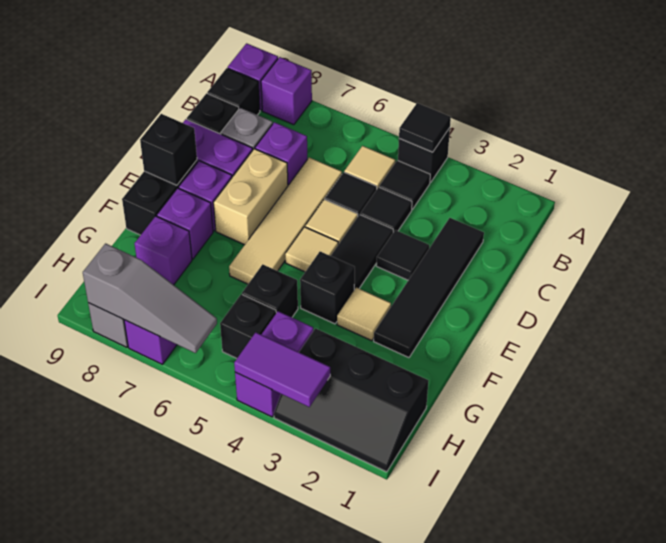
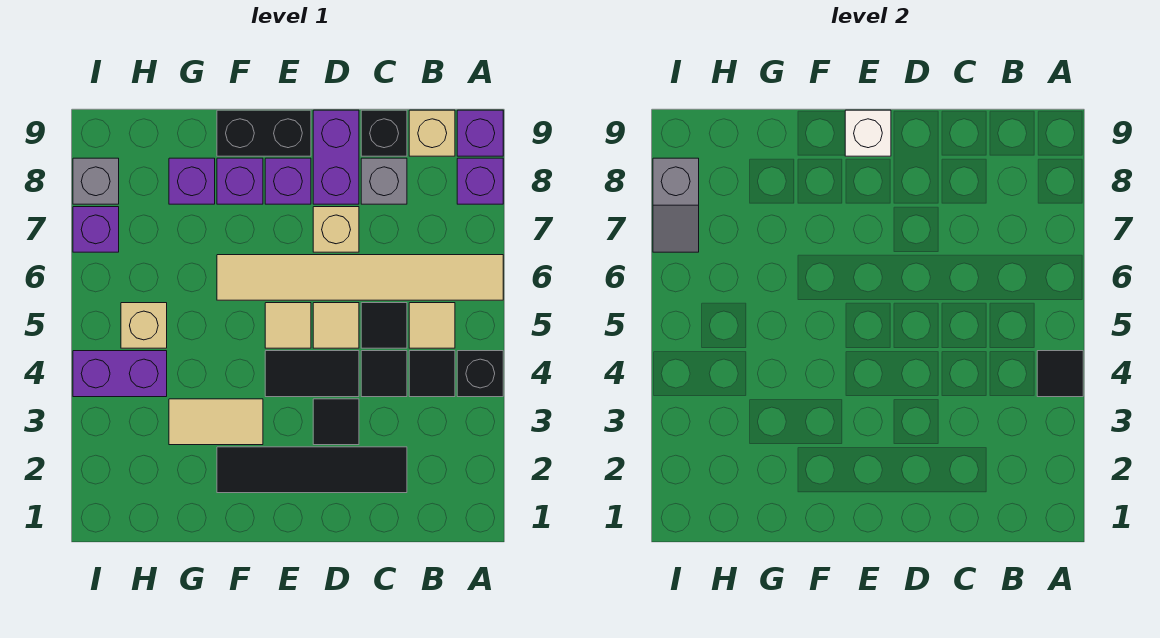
black brick B9 level 1 -> tan brick B9 level 1
tan tile C6:F6 level 1 -> tan tile A6:F6 level 1
purple brick C7 level 1 -> none
tan brick D7:E7 level 1 -> tan brick D7 level 1
black brick E9 level 2 -> white brick E9 level 2
tan tile F3 level 1 -> tan tile F3:G3 level 1
black brick F4 level 1 -> none
black brick G5 level 1 -> none
black slope H1:I3 level 1 top H -> none
black brick H5 level 1 -> tan brick H5 level 1
purple tile I3:I4 level 2 -> none
grey slope I6:I8 level 2 top 8 -> grey slope I7:I8 level 2 top 8

